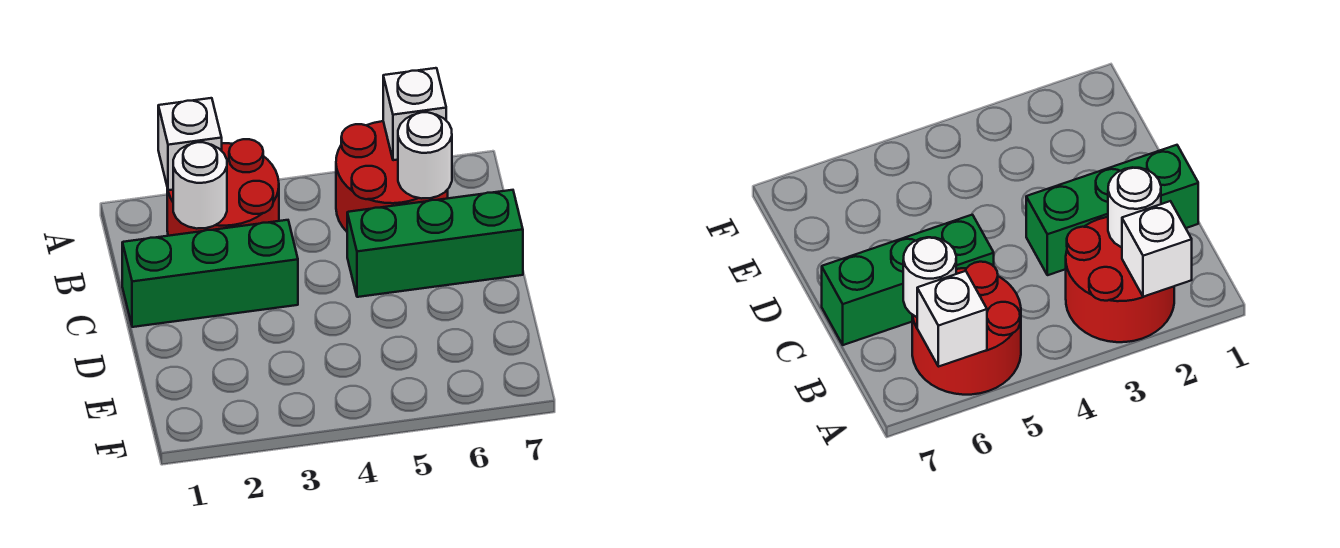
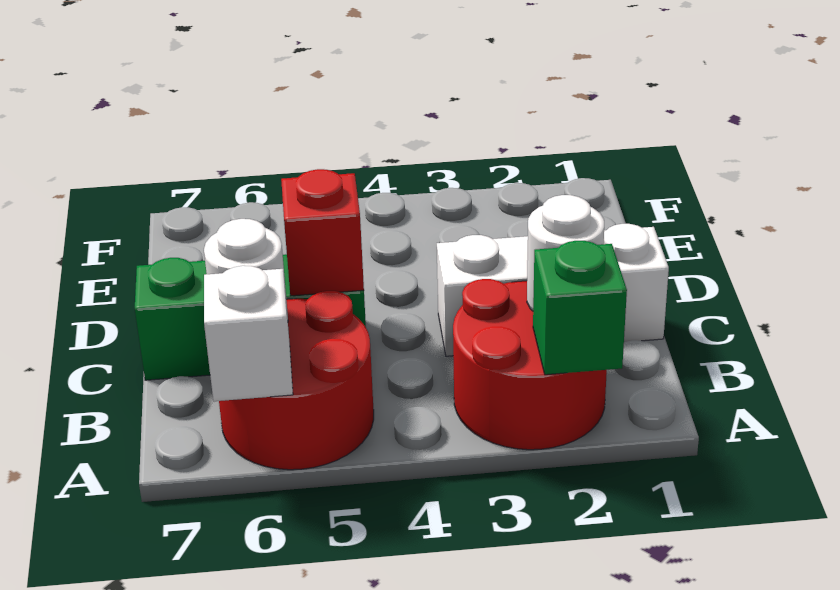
white brick A2 level 2 -> green brick A2 level 2
green brick C1:C3 level 1 -> white brick C1:C3 level 1
none -> red brick C5 level 2

